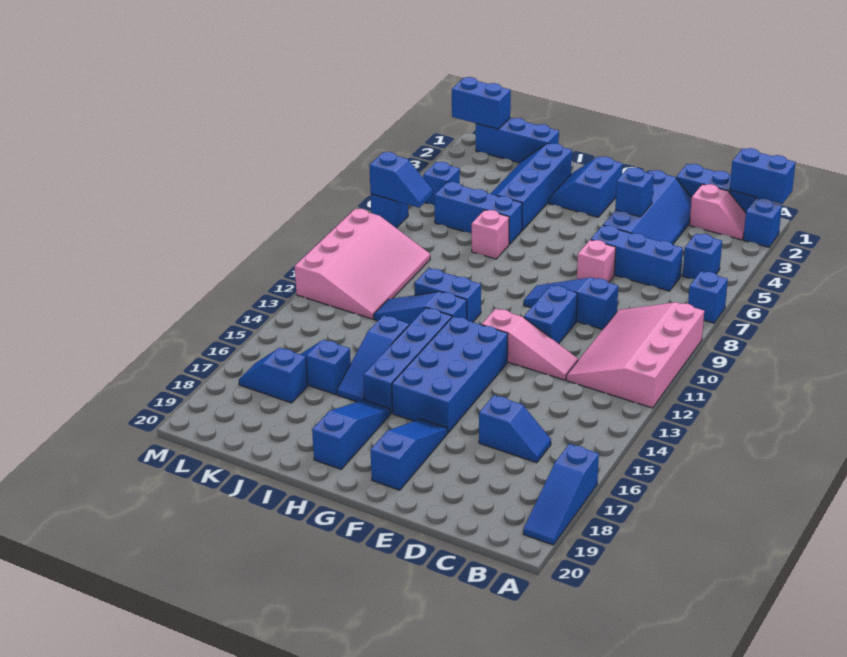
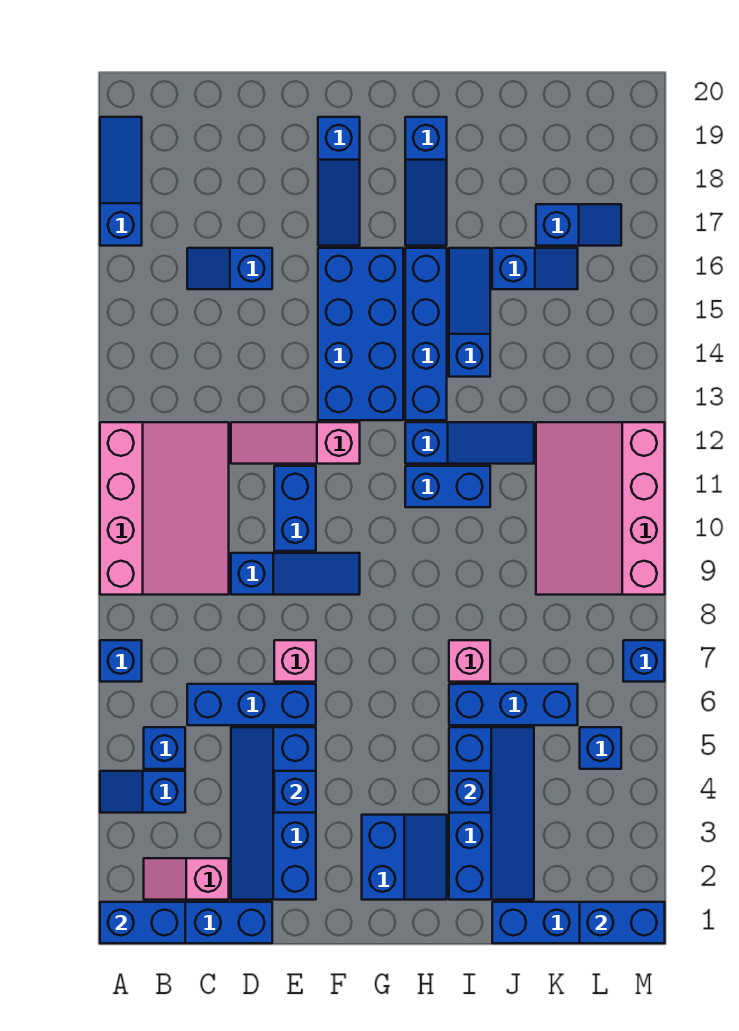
blue brick A2 level 1 -> blue brick I4 level 2
blue slope L7:M7 level 2 top M -> blue slope A4:B4 level 1 top B

